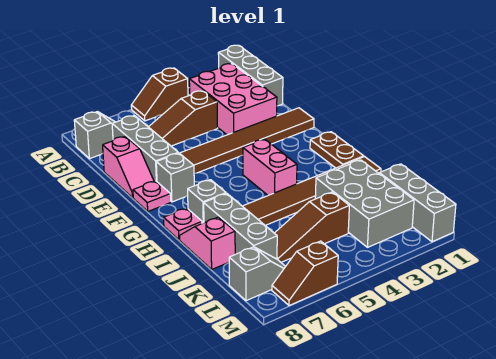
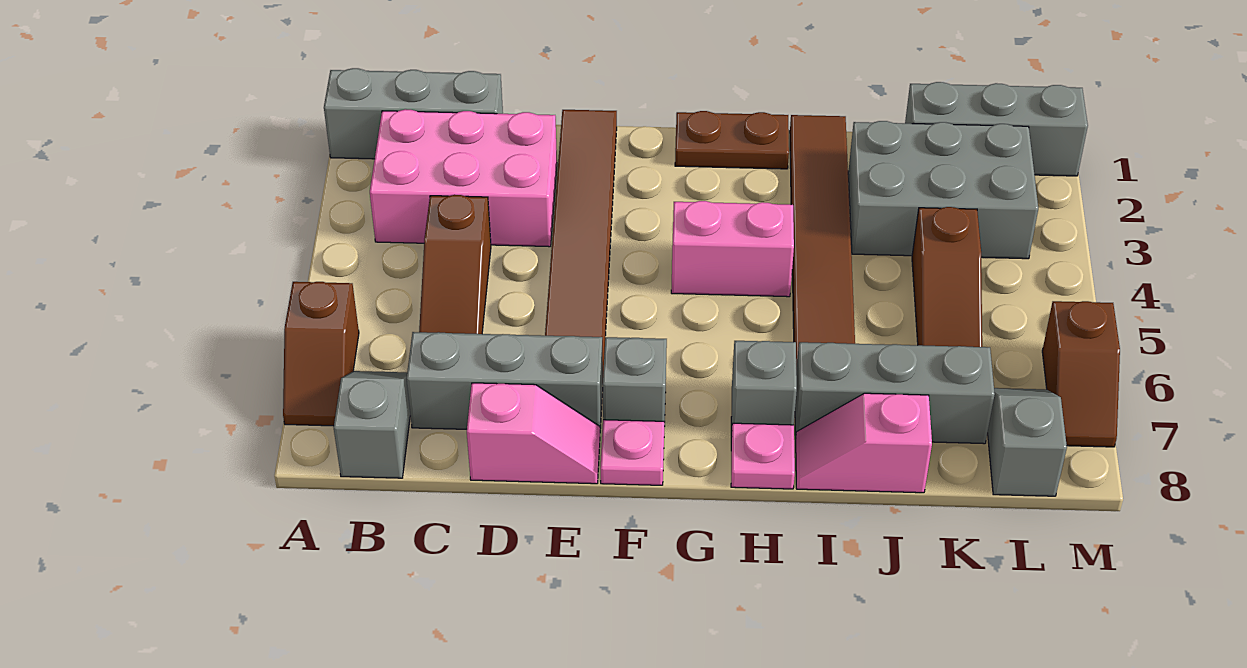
brown slope A4:A5 level 1 top 4 -> brown slope A6:A7 level 1 top 6

